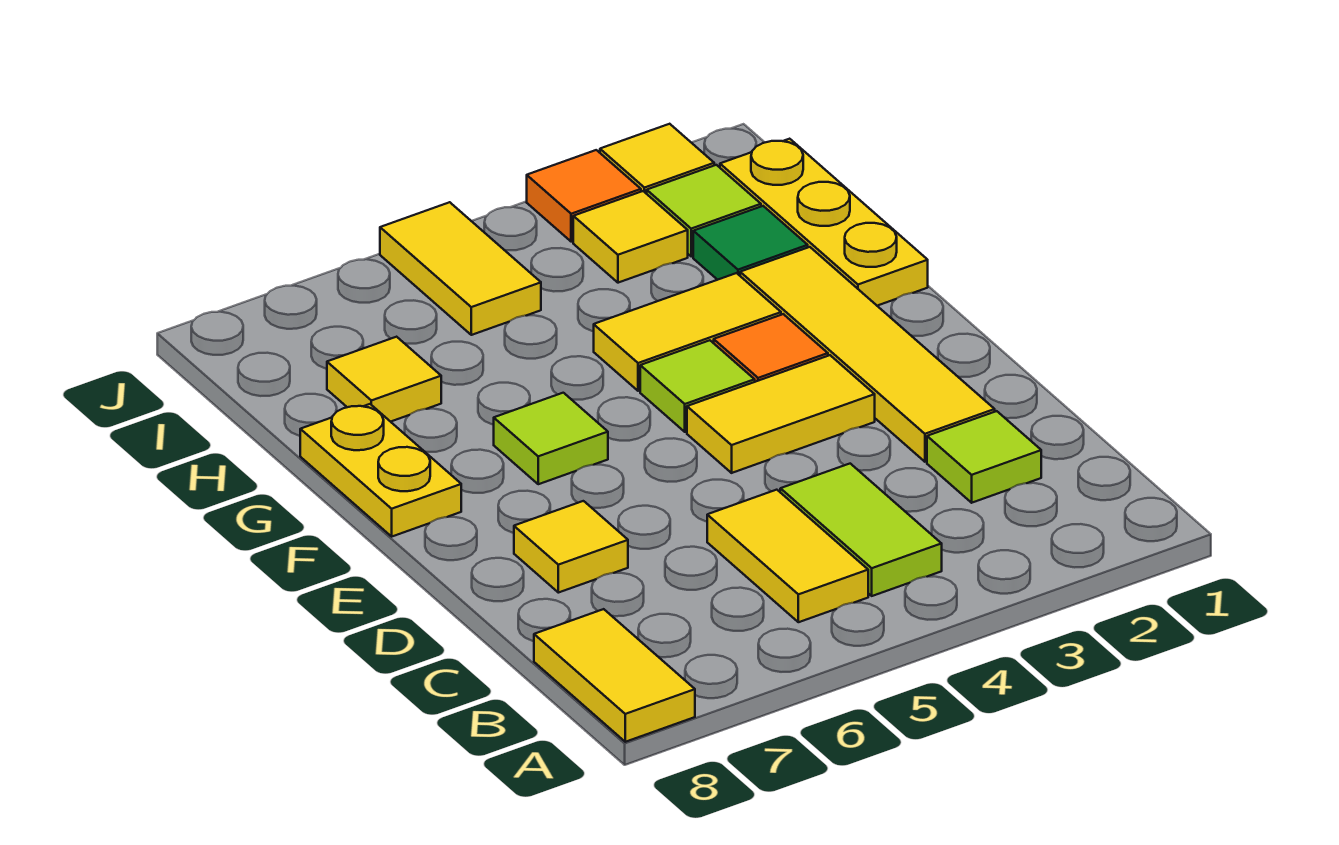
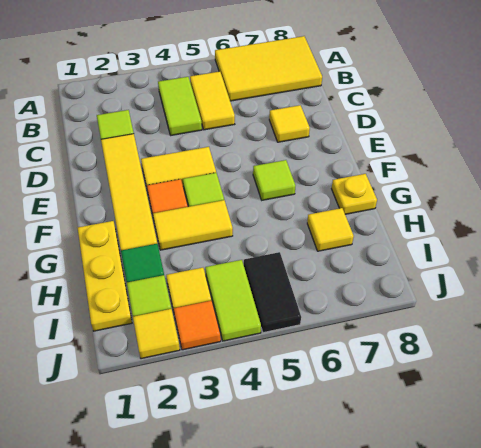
yellow tile A8:B8 level 1 -> yellow tile A6:B8 level 1
yellow plate F8:G8 level 1 -> yellow plate G8 level 1
none -> lime tile I4:J4 level 1
yellow tile I5:J5 level 1 -> black tile I5:J5 level 1

